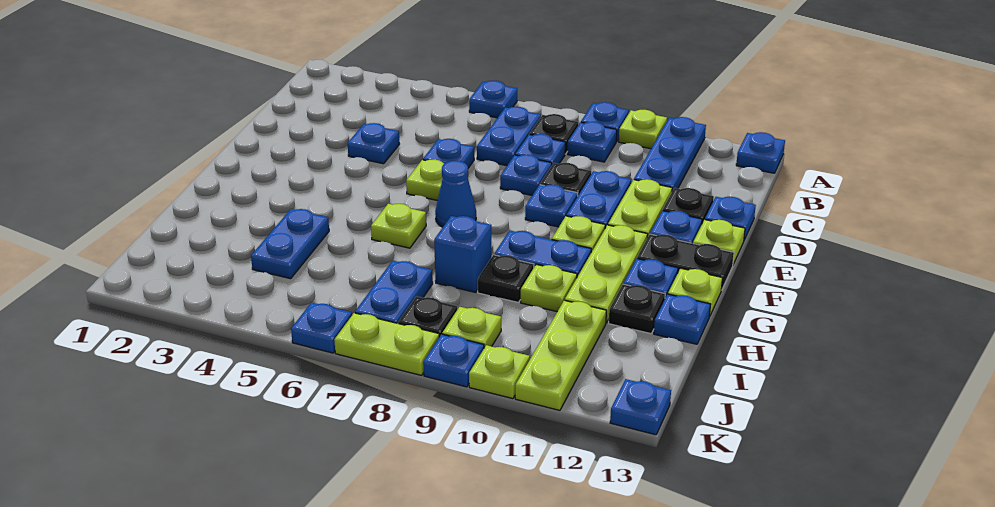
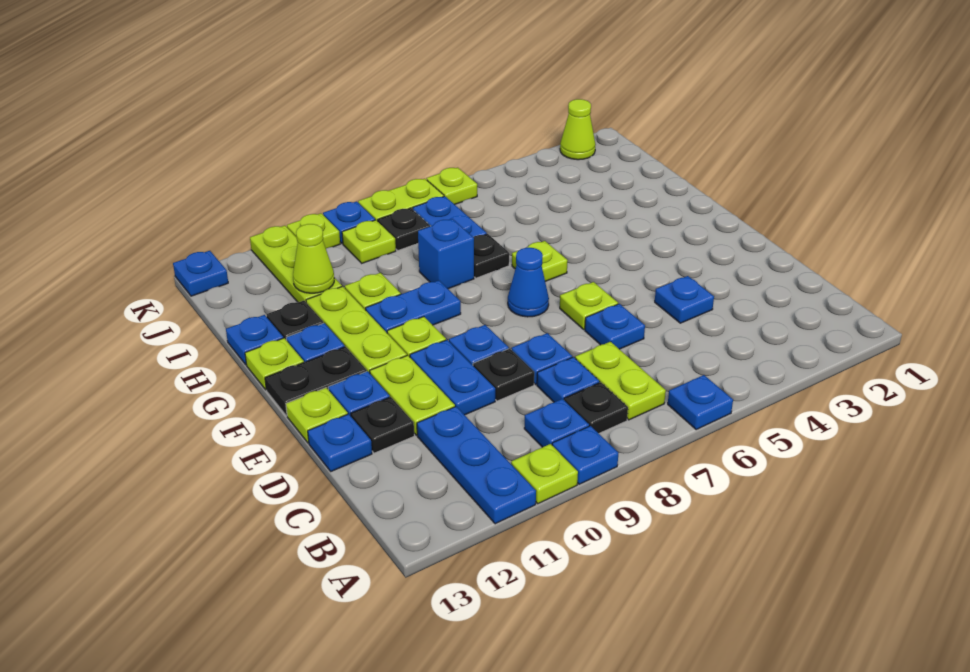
blue plate A13 level 1 -> none
blue plate B7:C7 level 1 -> lime plate B7:C7 level 1
blue plate H4:I4 level 1 -> none
black plate H9 level 1 -> black plate H7 level 1
none -> lime cone I11 level 2
none -> lime cone K2 level 1
blue plate K6 level 1 -> lime plate K6 level 1

